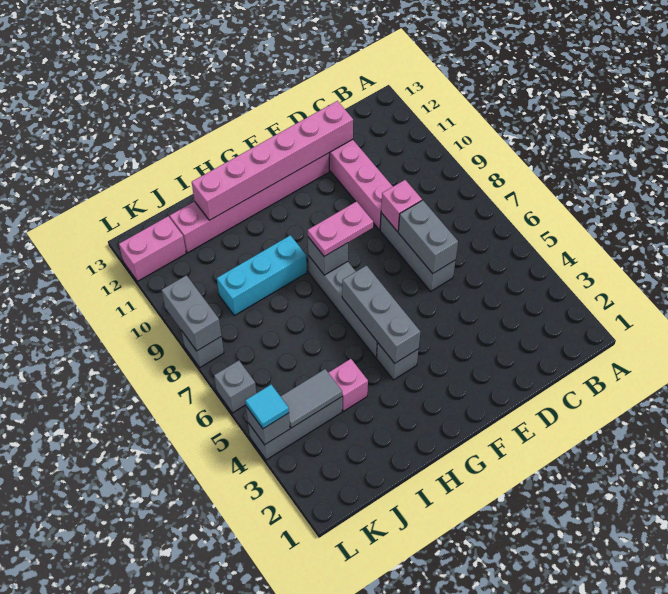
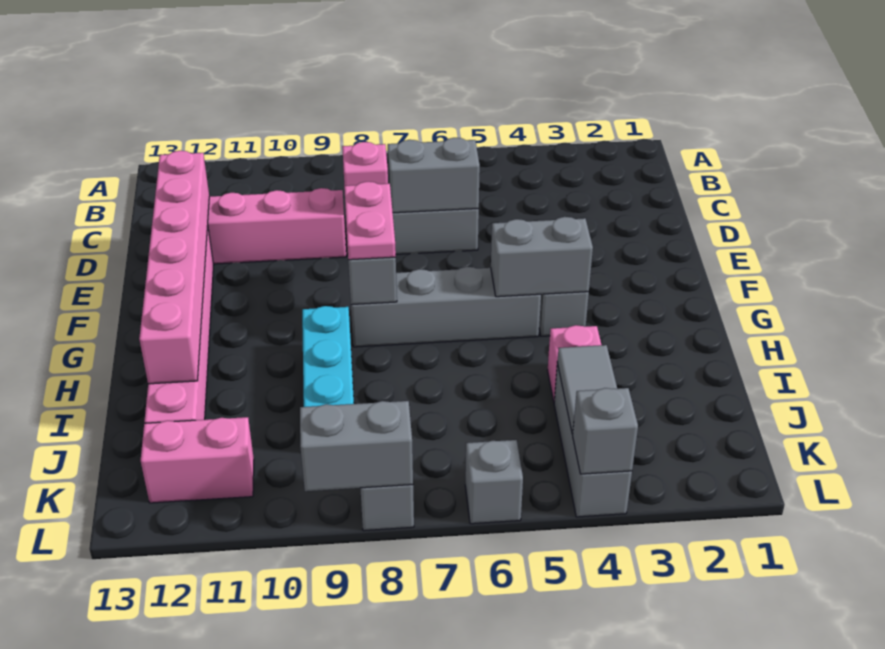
grey brick G4:G6 level 2 -> grey brick G4:G5 level 2
pink brick K12:L12 level 1 -> pink brick K11:K12 level 1
cyan tile L4 level 3 -> none

